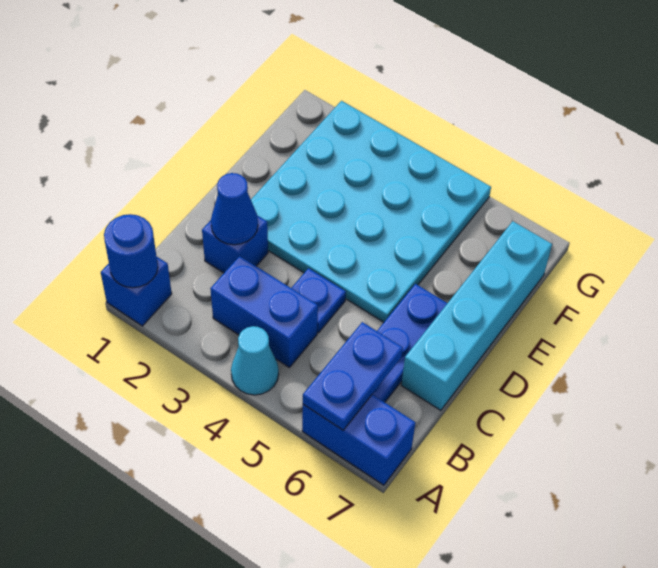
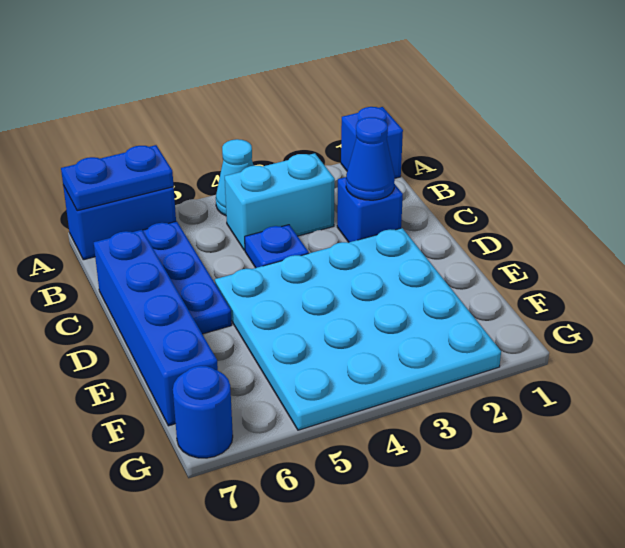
blue round brick A1 level 2 -> blue round brick G7 level 1
blue plate A6:B6 level 2 -> blue plate A6:A7 level 2
blue brick B3:B4 level 1 -> cyan brick B3:B4 level 1
cyan brick C7:F7 level 1 -> blue brick C7:F7 level 1

